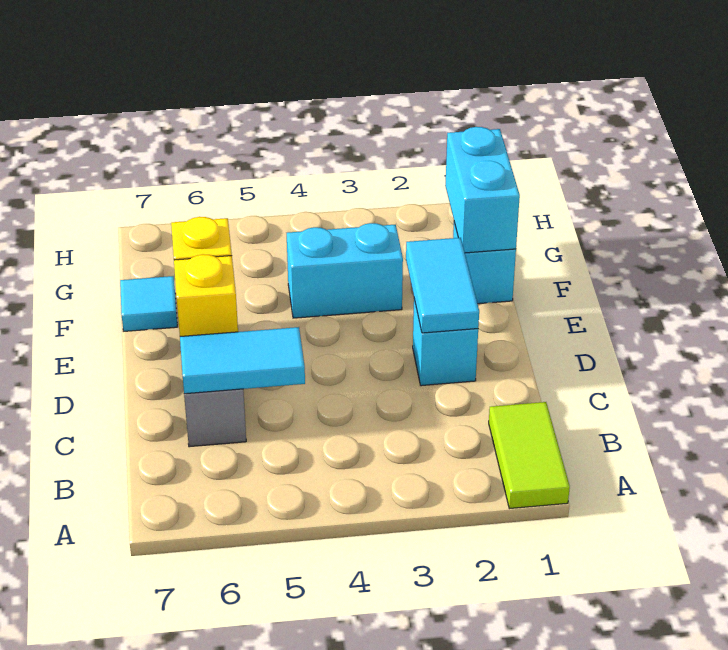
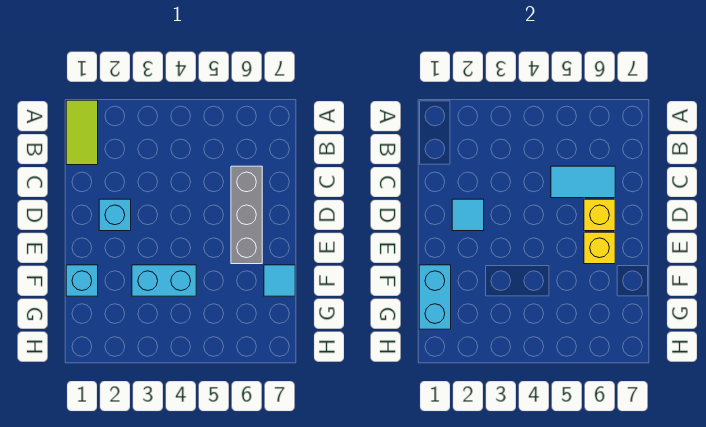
cyan tile D2:E2 level 2 -> cyan tile D2 level 2

